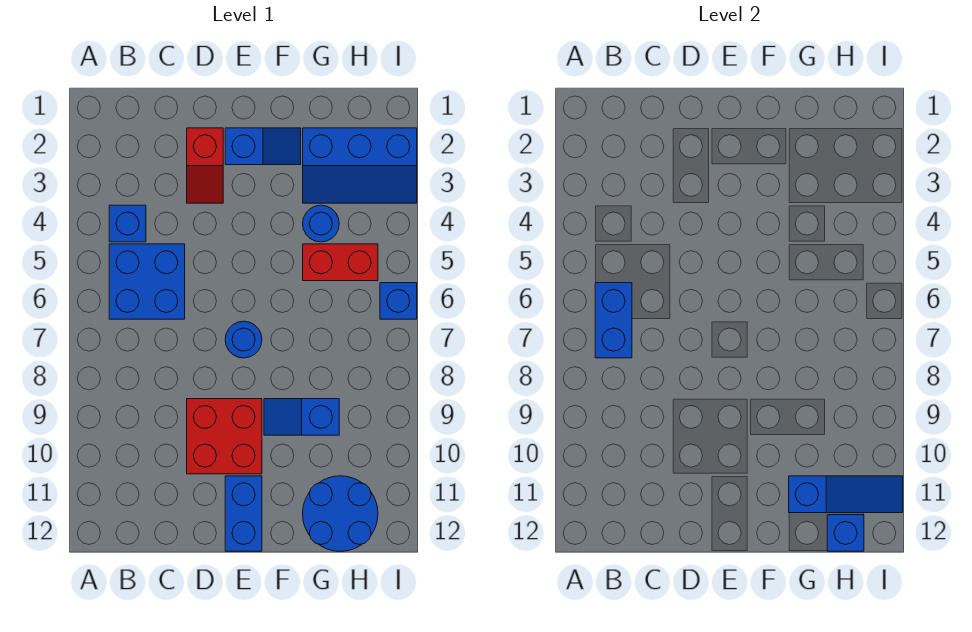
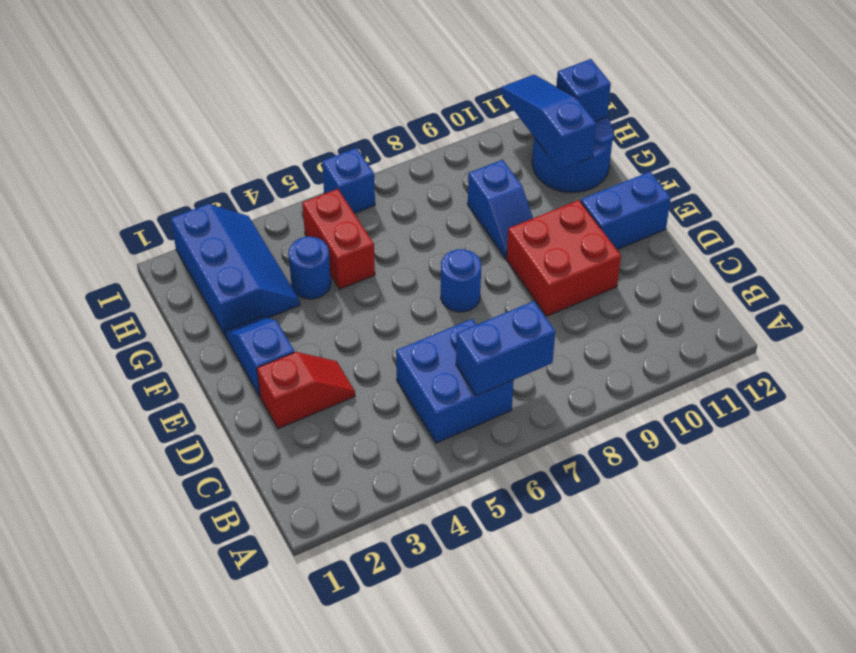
blue brick B4 level 1 -> none

